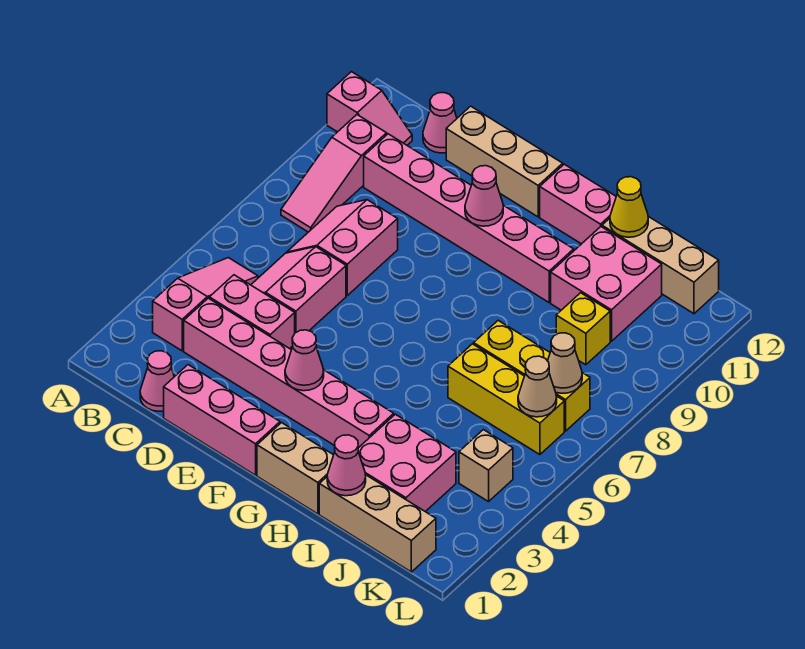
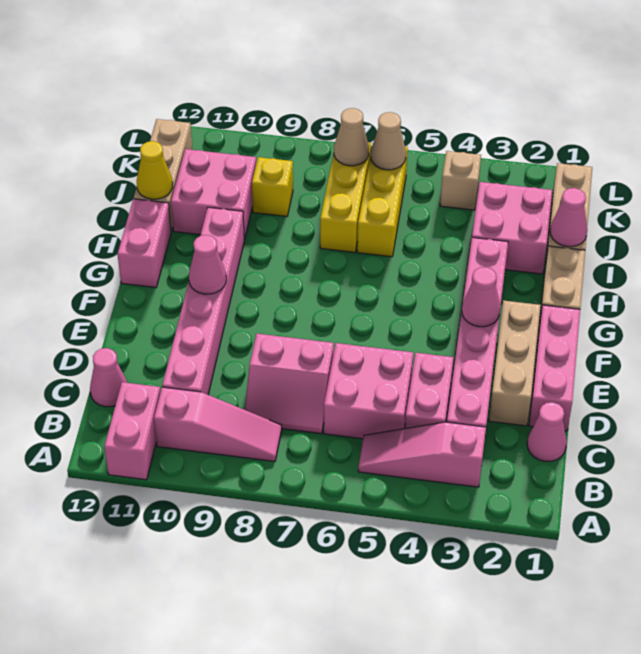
pink slope A11:B11 level 1 top A -> pink brick A11:B11 level 1
pink slope C5:D6 level 1 top D -> pink brick C5:D6 level 1
tan brick D12:F12 level 1 -> tan brick D2:F2 level 1

